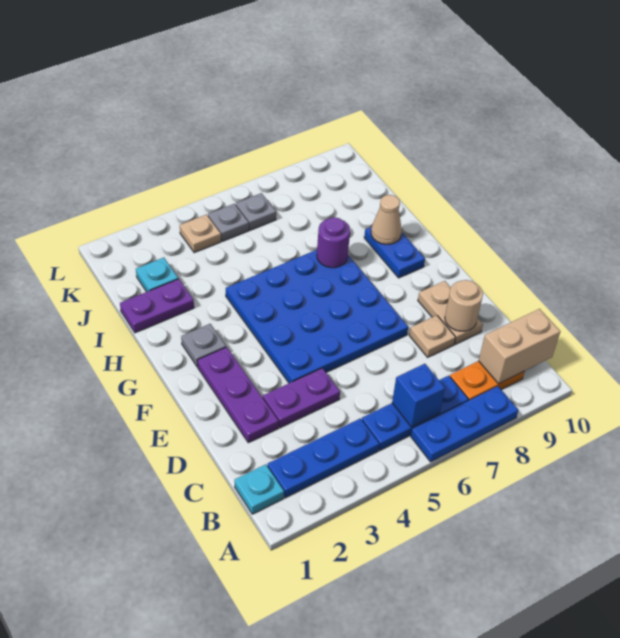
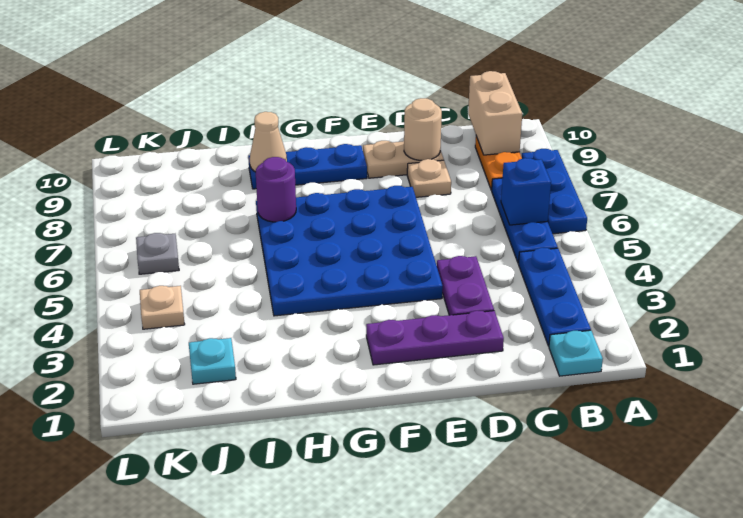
grey plate G2 level 1 -> none
blue plate G9:H9 level 1 -> blue plate F9:H9 level 1
purple plate I1:I2 level 1 -> none
grey plate K5 level 1 -> none

